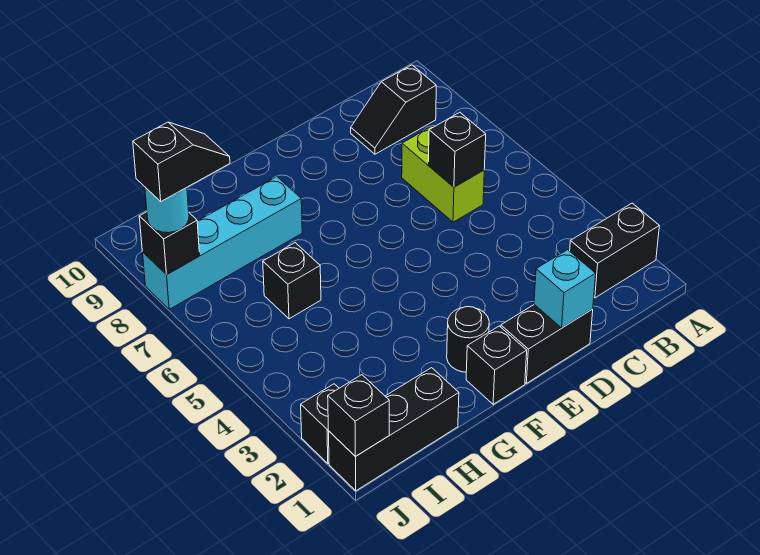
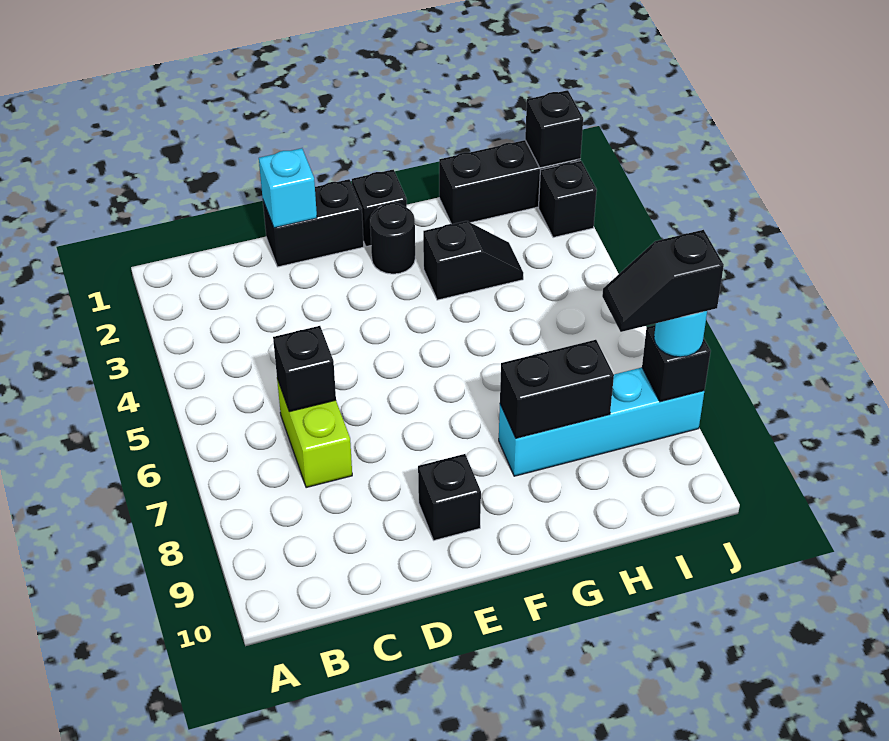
black brick A2:B2 level 1 -> black brick G8:H8 level 2
black slope B9:C9 level 1 top B -> black slope G3:H3 level 1 top G
black brick H6 level 1 -> black brick E9 level 1

